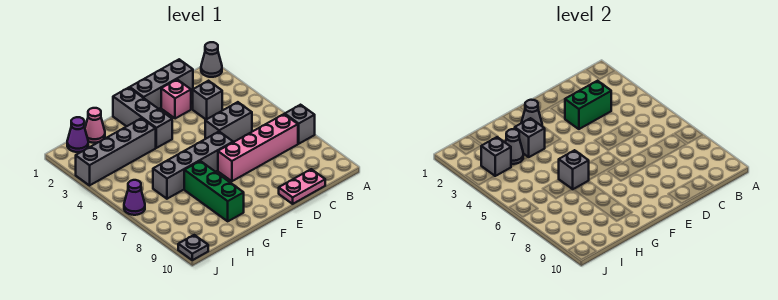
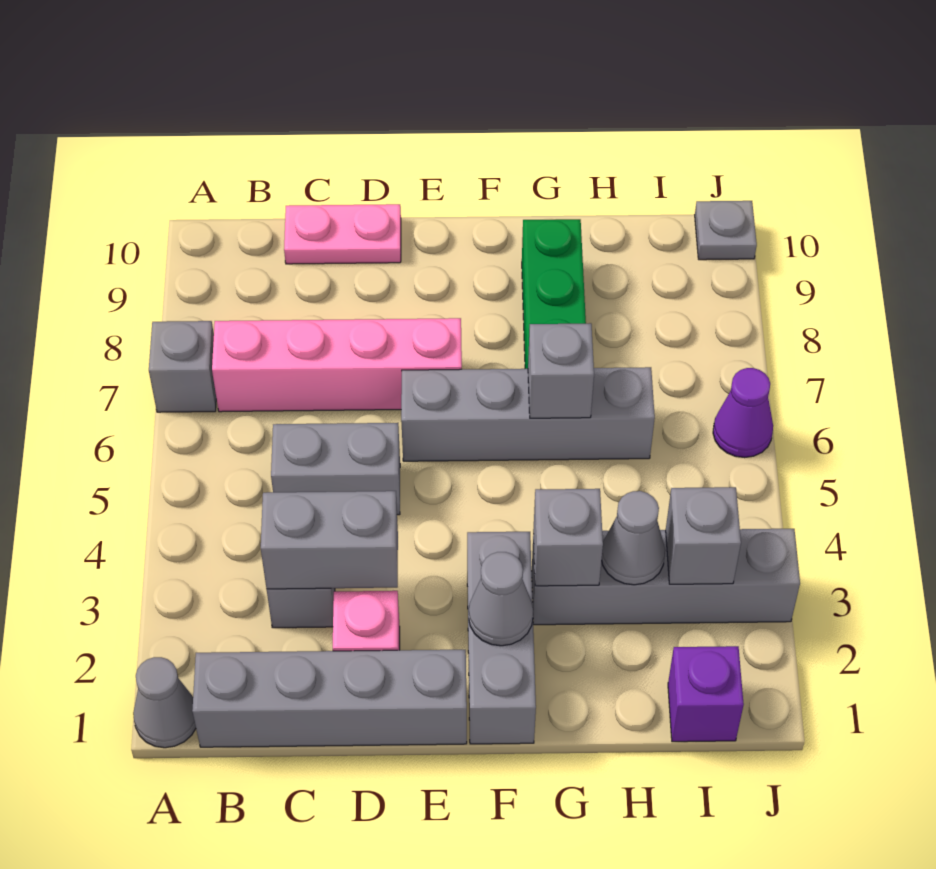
grey brick C1:E1 level 1 -> grey brick B1:E1 level 1
green brick C3:D3 level 2 -> grey brick C3:D3 level 2
pink cone H1 level 1 -> none
purple cone I1 level 1 -> purple brick I1 level 1

